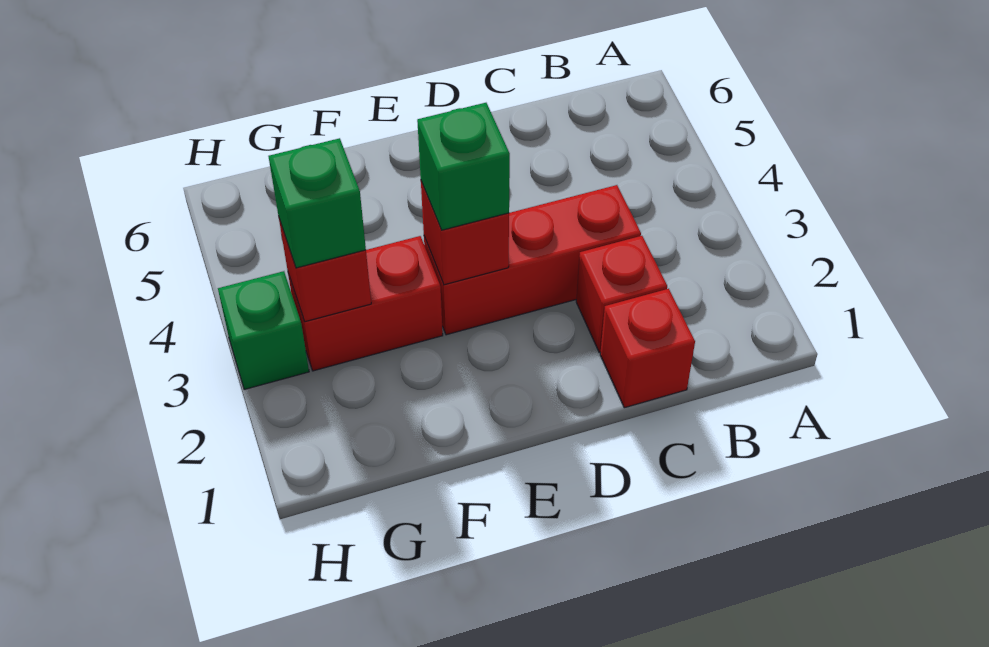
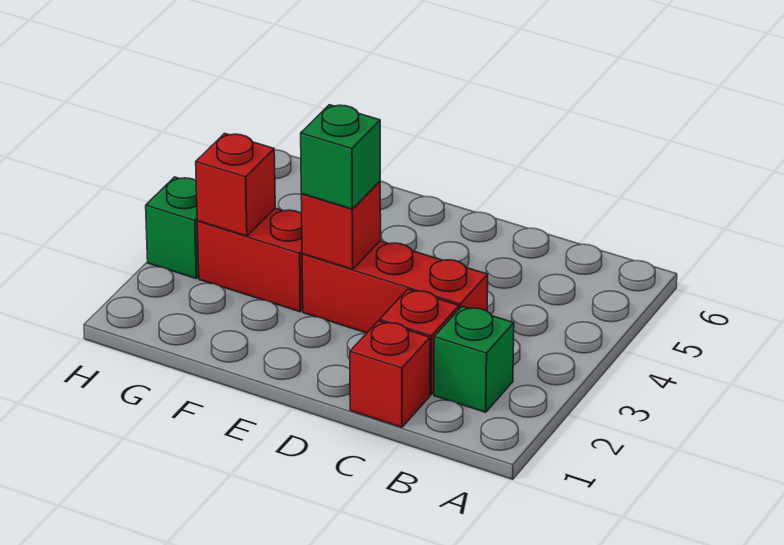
green brick G3 level 3 -> green brick B2 level 1

